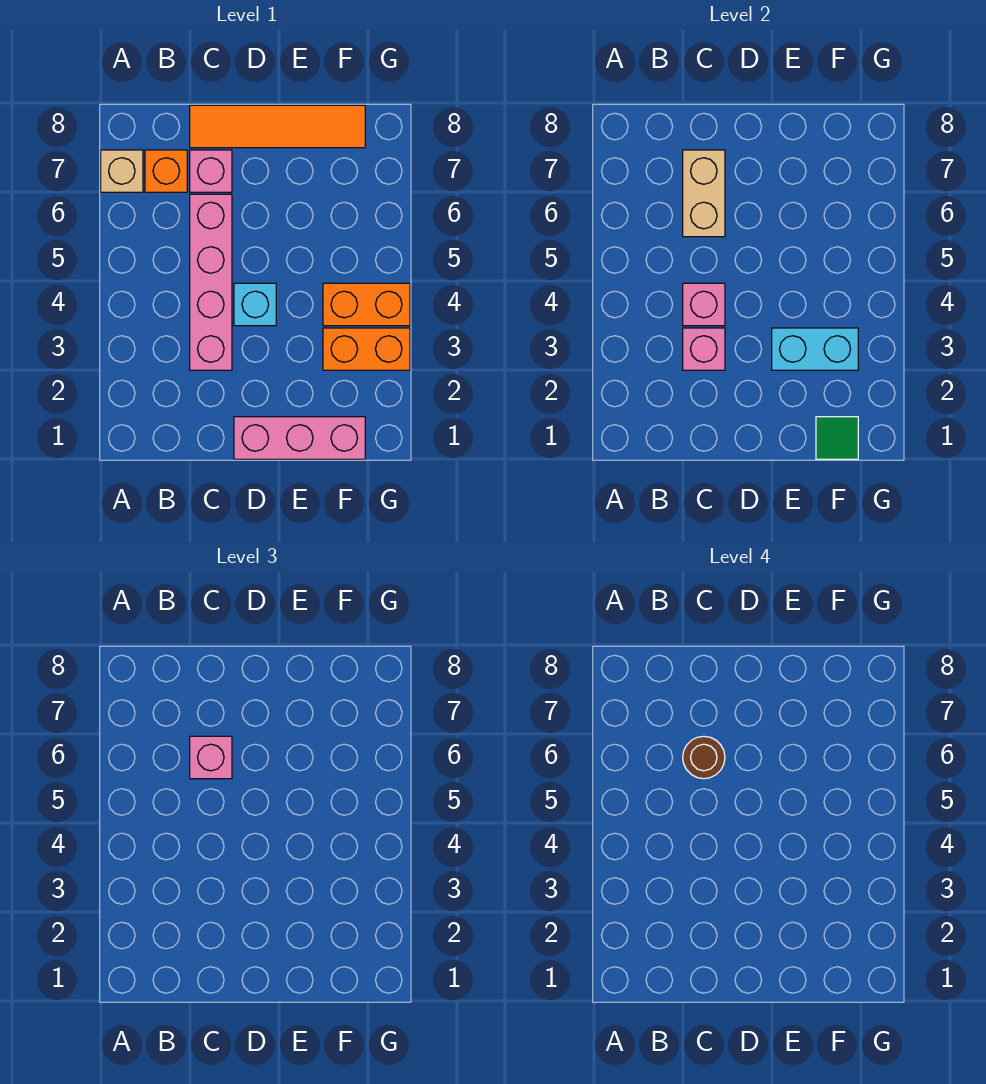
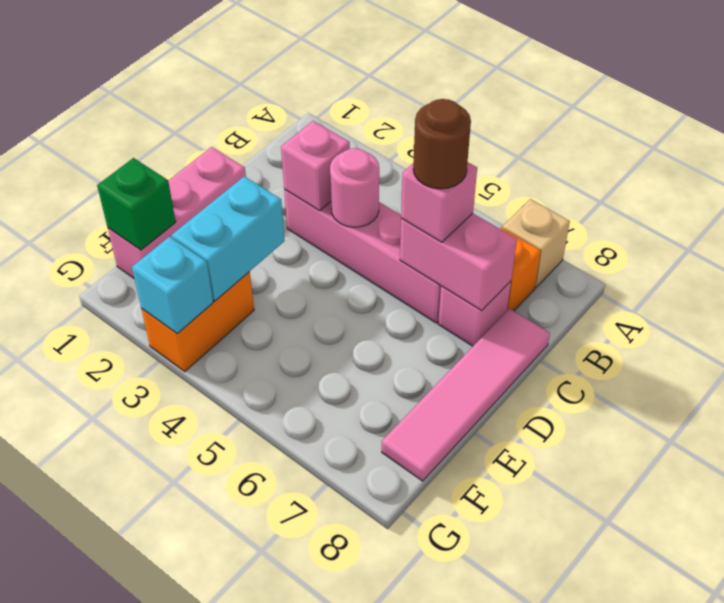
pink brick C4 level 2 -> pink round brick C4 level 2
tan brick C6:C7 level 2 -> pink brick C6:C7 level 2
orange tile C8:F8 level 1 -> pink tile C8:F8 level 1
cyan brick D4 level 1 -> cyan brick G3 level 2
green tile F1 level 2 -> green brick F1 level 2
orange brick F4:G4 level 1 -> none

